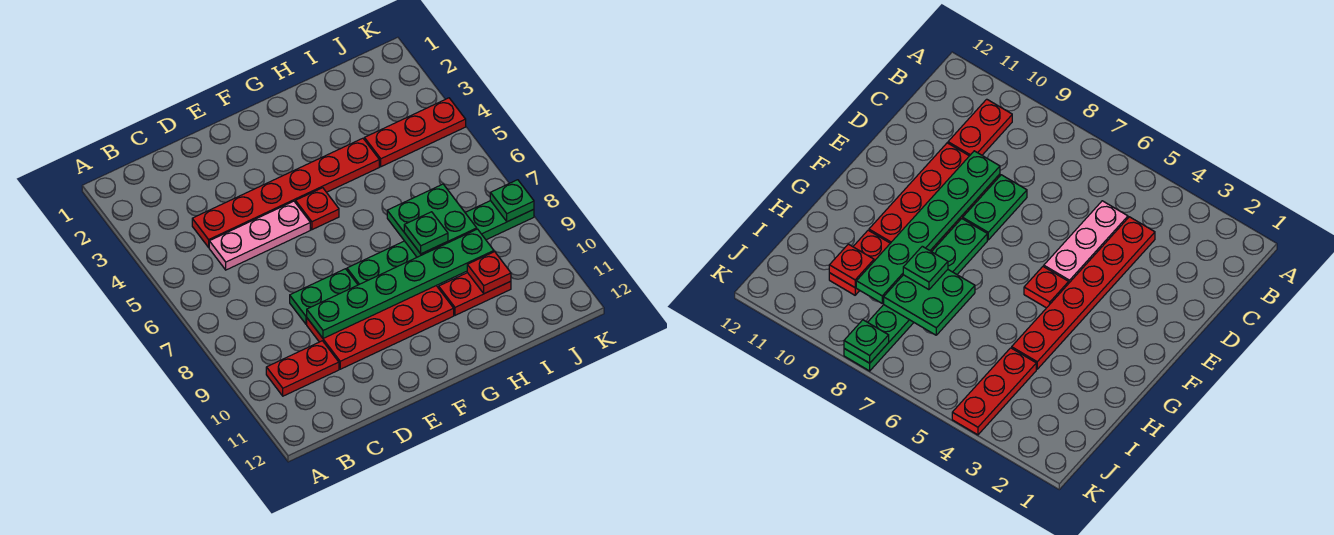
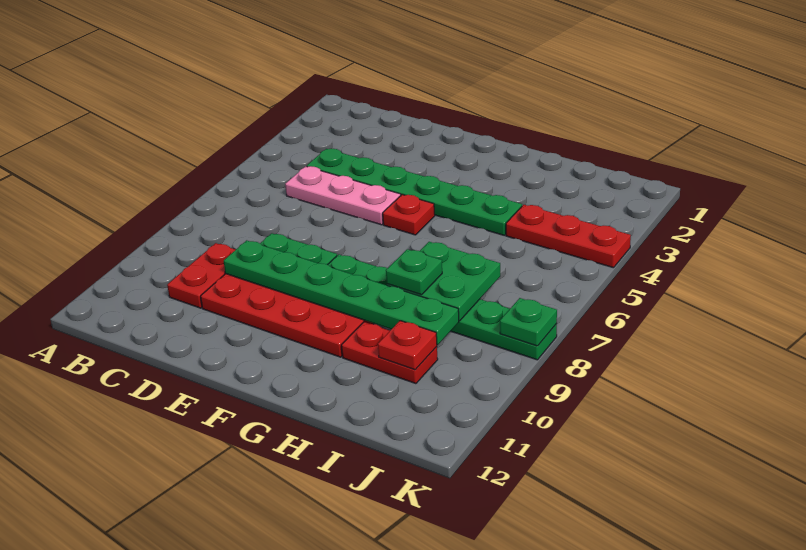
red plate B10:C10 level 1 -> red plate C9:C10 level 1
red plate C4:H4 level 1 -> green plate C4:H4 level 1

